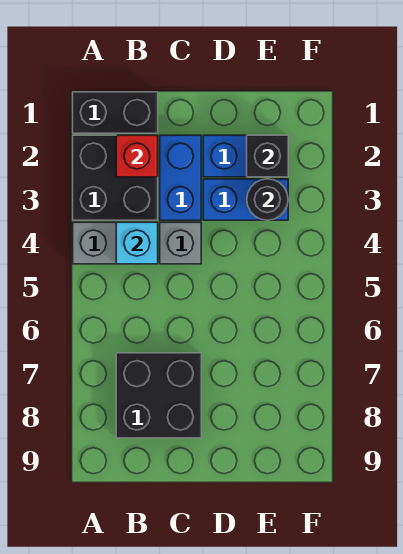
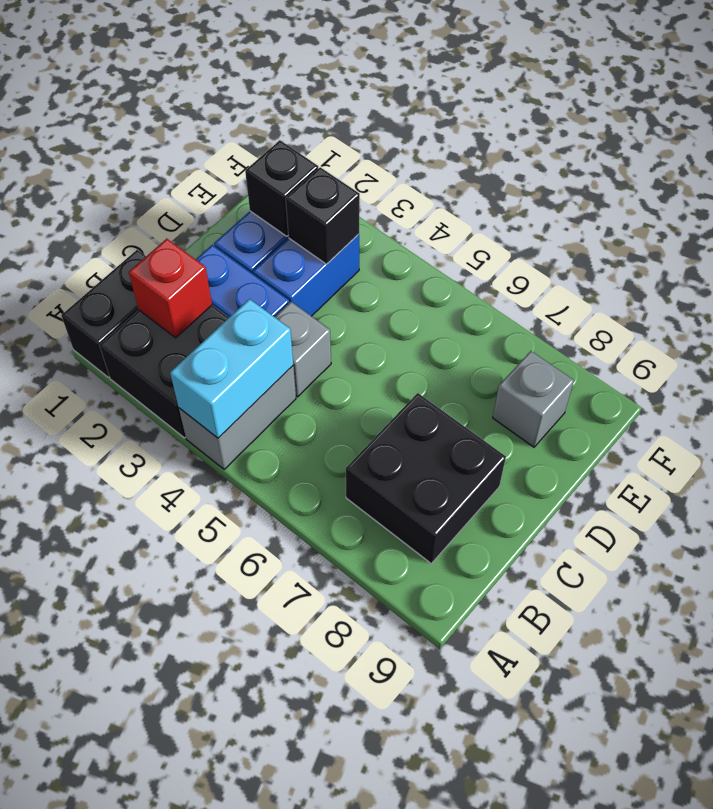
cyan brick B4 level 2 -> cyan brick A4:B4 level 2
black round brick E3 level 2 -> black brick E3 level 2
none -> grey brick E8 level 1

